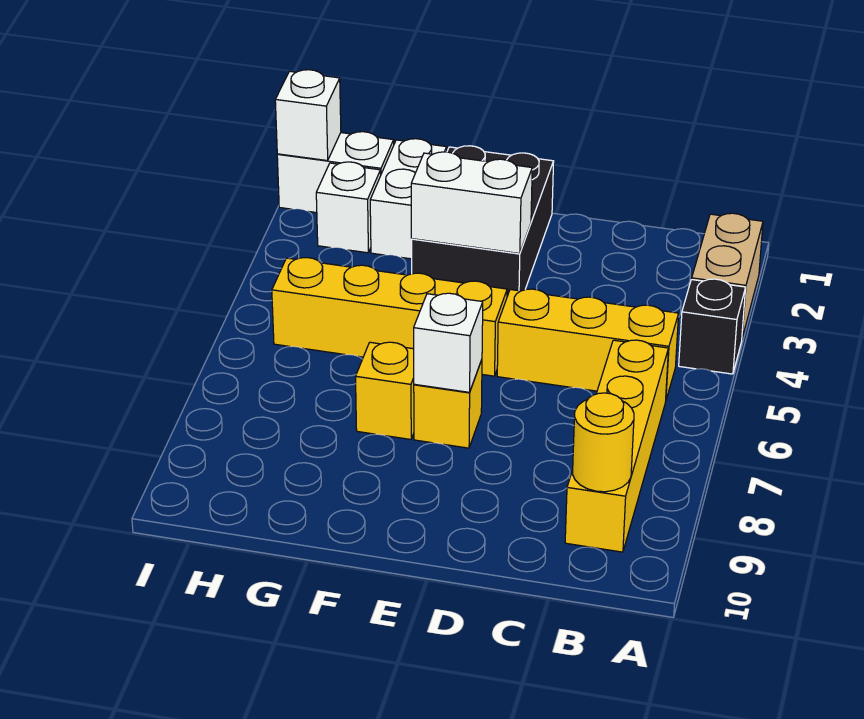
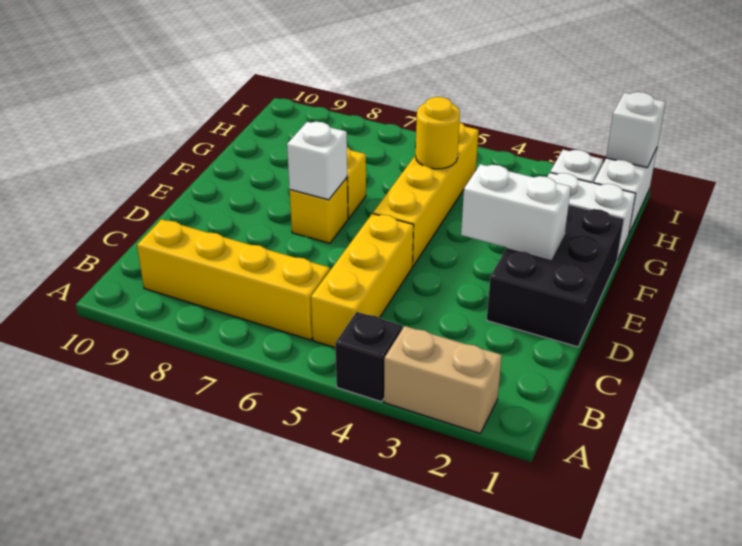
yellow round brick B9 level 2 -> yellow round brick G5 level 2
black brick E1:F3 level 1 -> black brick D1:F2 level 1
white brick E3:F3 level 2 -> white brick E2:E3 level 2

